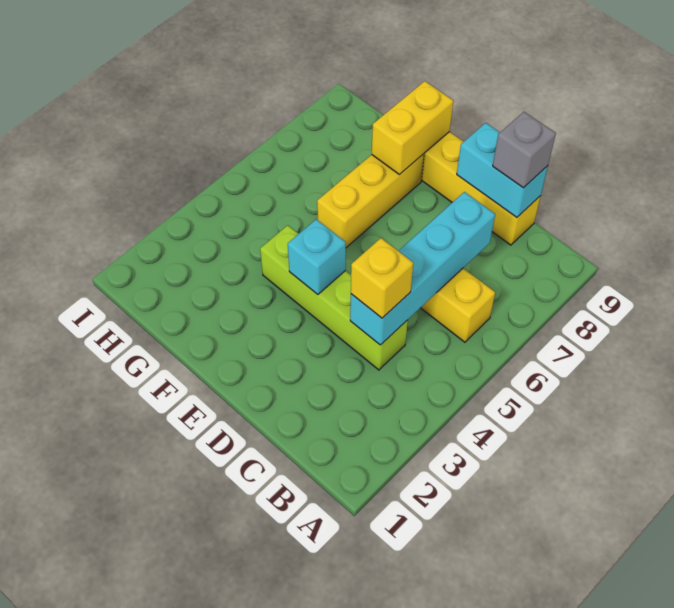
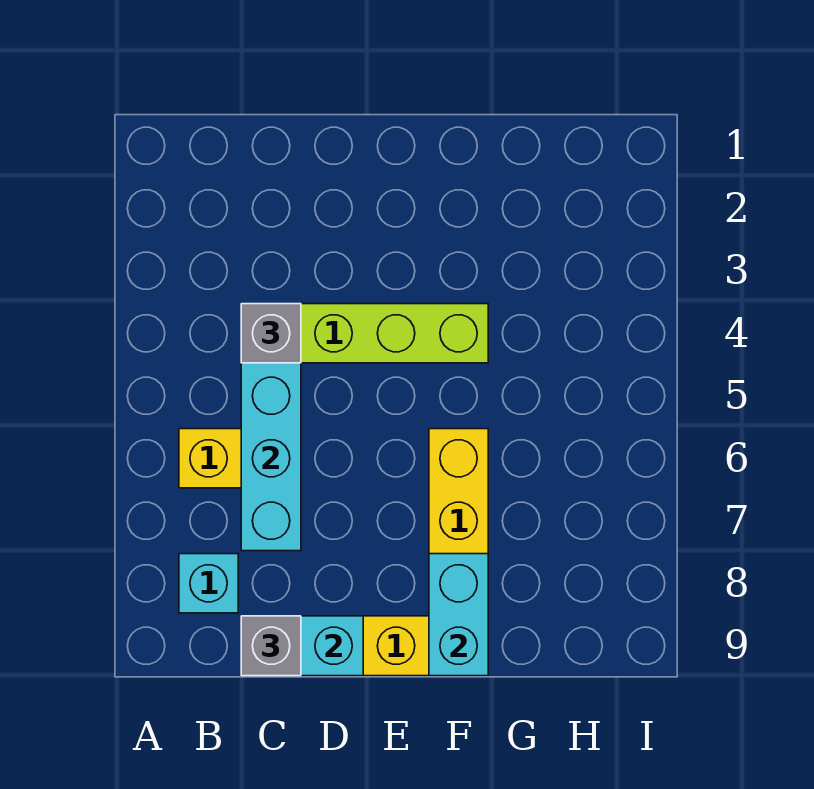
yellow brick C4 level 3 -> grey brick C4 level 3
cyan brick E4 level 2 -> cyan brick B8 level 1
yellow brick F8:F9 level 2 -> cyan brick F8:F9 level 2

